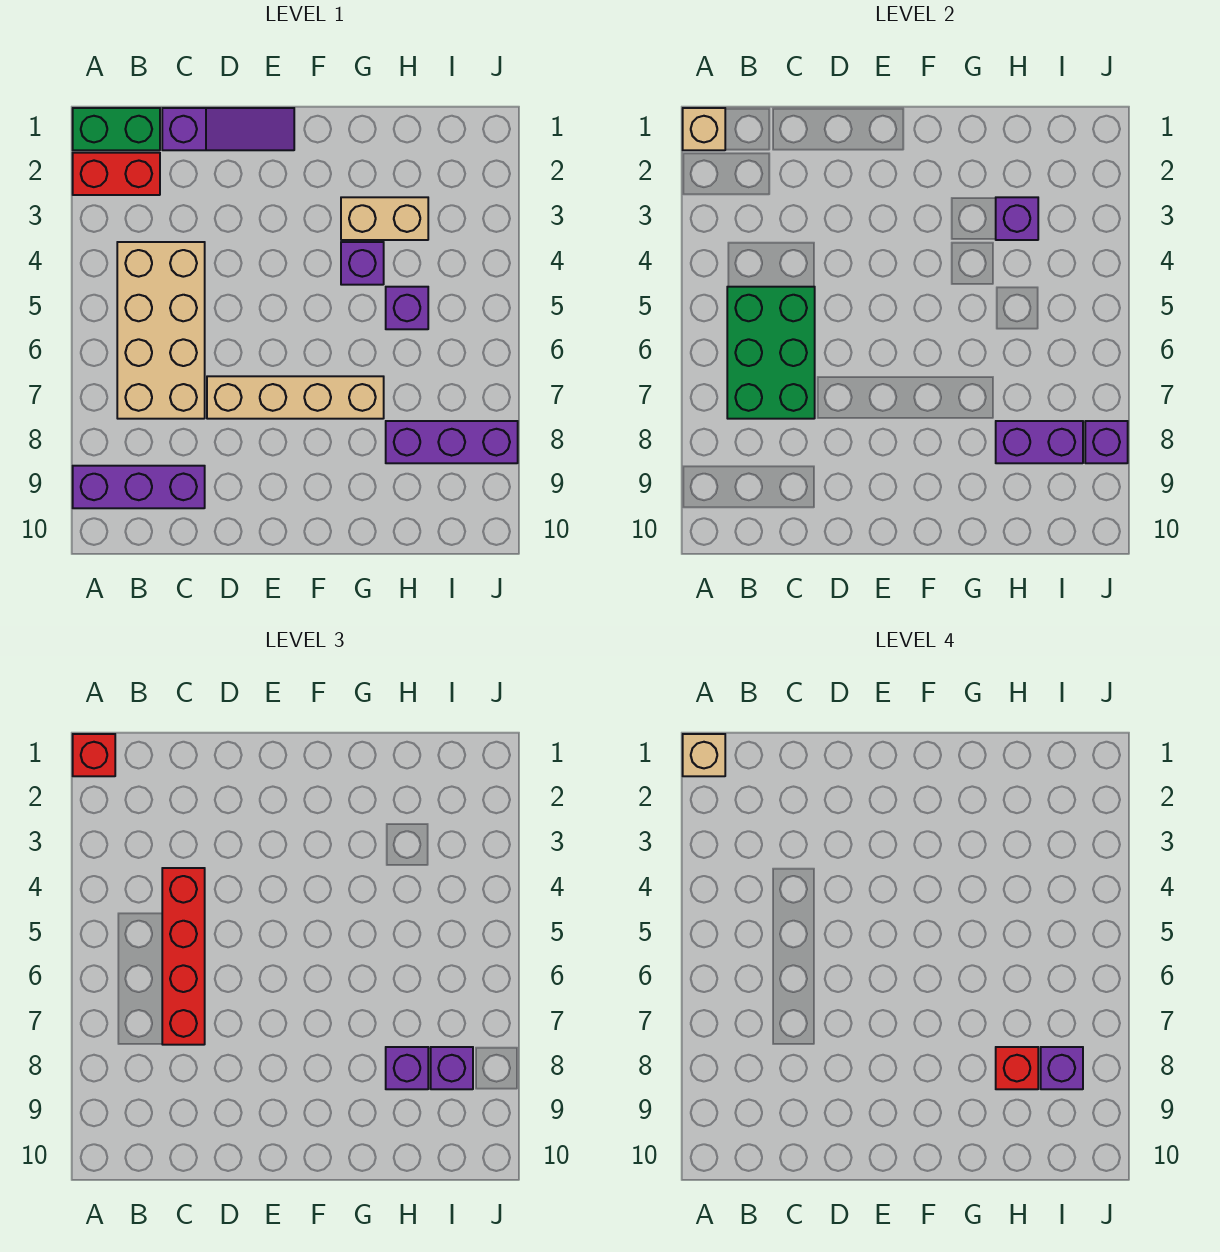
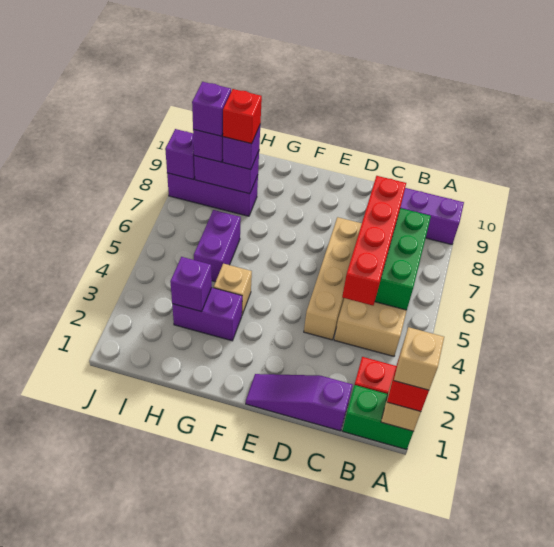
tan brick D7:G7 level 1 -> tan brick D4:D7 level 1
tan brick G3:H3 level 1 -> purple brick G3:H3 level 1
purple brick G4 level 1 -> tan brick G4 level 1
purple brick H5 level 1 -> purple brick H5:H6 level 1

